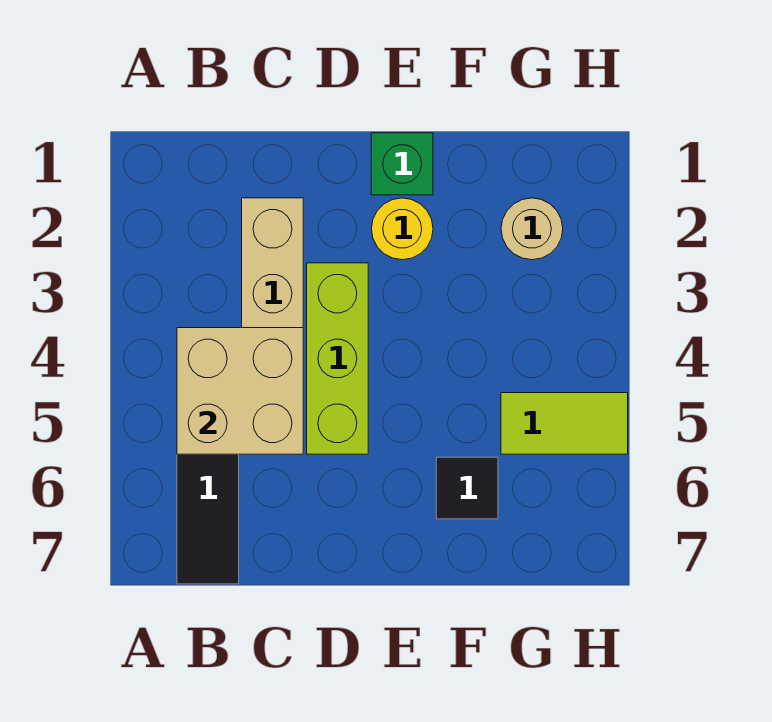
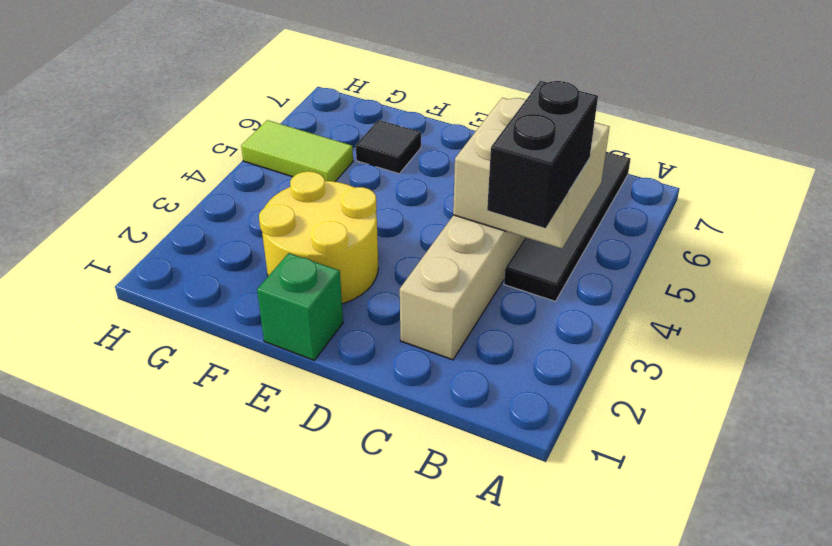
none -> black brick B3:B4 level 3
lime brick D3:D5 level 1 -> none
yellow round brick E2 level 1 -> yellow round brick E2:F3 level 1
tan round brick G2 level 1 -> none

